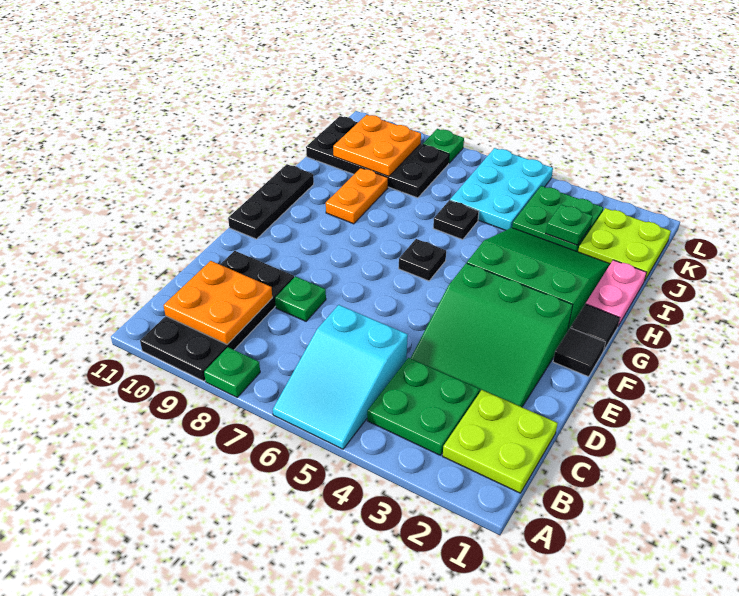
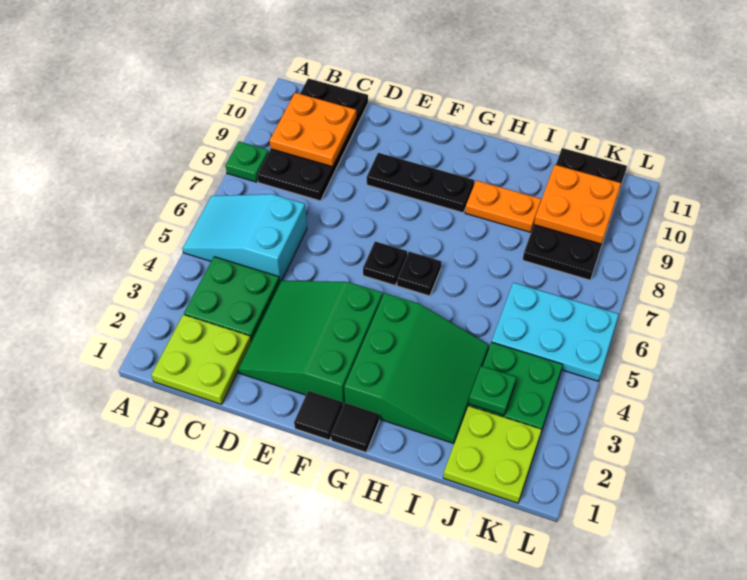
black plate A9:D10 level 1 -> black plate B8:C11 level 1
green plate D8 level 1 -> none
black plate F11:H11 level 1 -> black plate E9:G9 level 1
pink plate H1:I1 level 1 -> none
black plate I6 level 1 -> black plate F6 level 1
green plate L8 level 1 -> none

